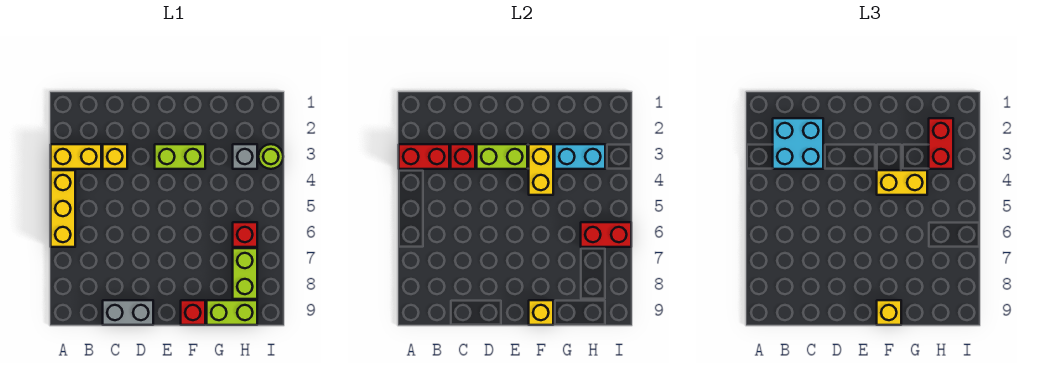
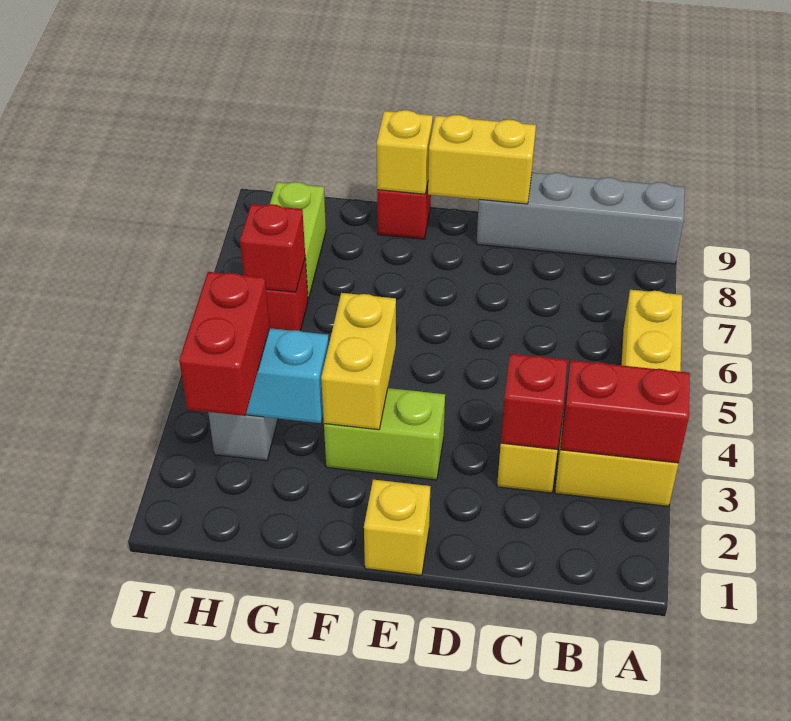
cyan brick B2:C3 level 3 -> none
grey brick C9:D9 level 1 -> grey brick A9:D9 level 1
lime brick D3:E3 level 2 -> none
yellow brick F4:G4 level 3 -> yellow brick D9:E9 level 2
yellow brick F9 level 3 -> yellow brick E1 level 1
lime brick G9:H9 level 1 -> none
red brick H6:I6 level 2 -> red brick H6 level 2
lime round brick I3 level 1 -> none

